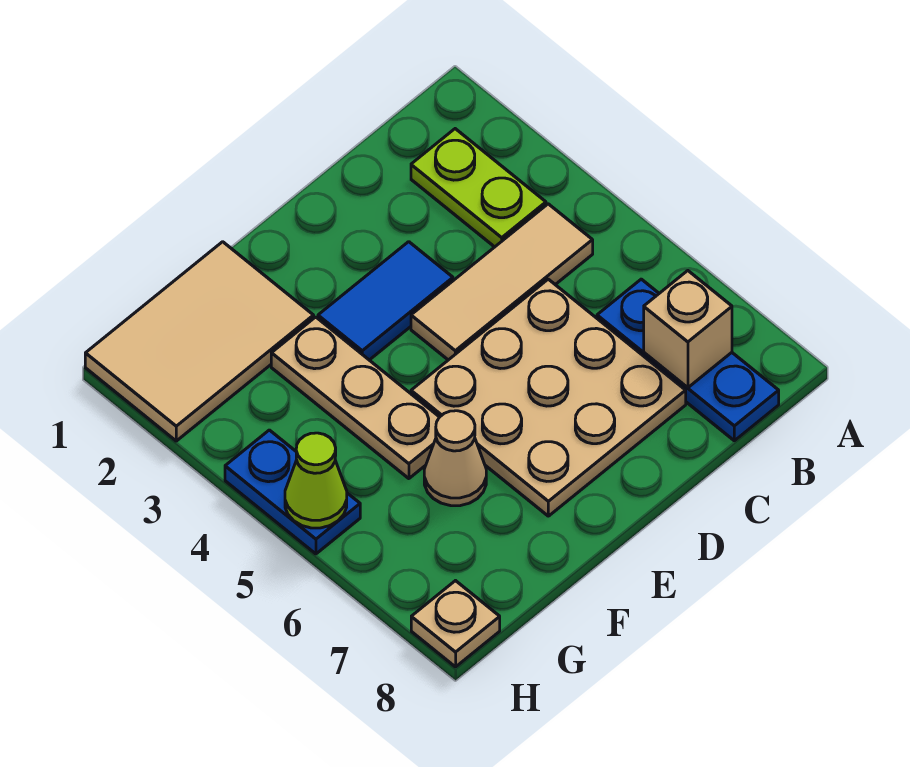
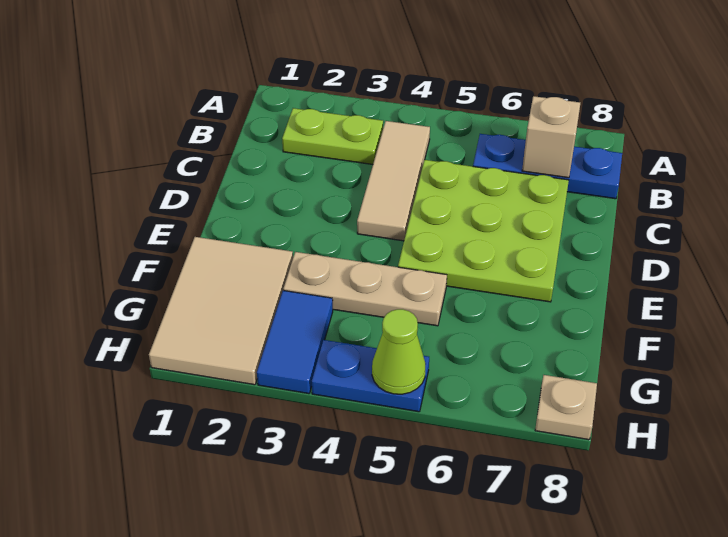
tan plate C5:E7 level 1 -> lime plate C5:E7 level 1
blue tile D3:E3 level 1 -> blue tile G3:H3 level 1
tan cone F6 level 1 -> none

